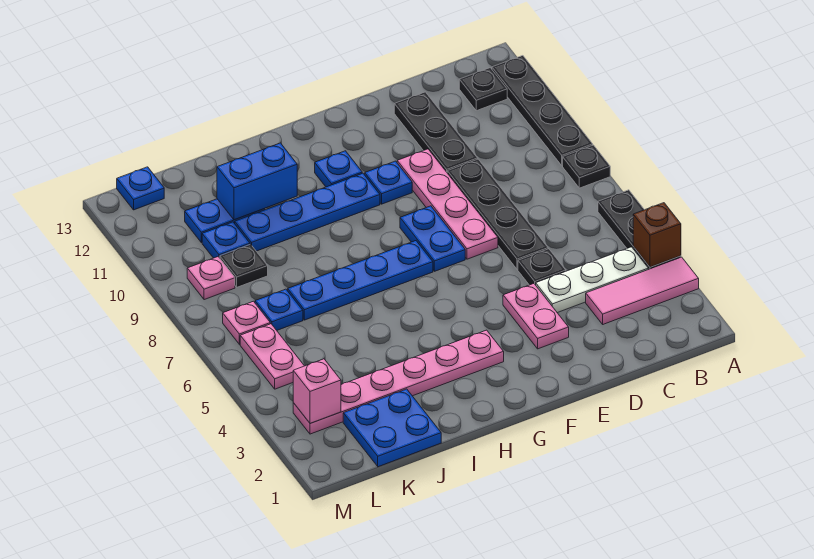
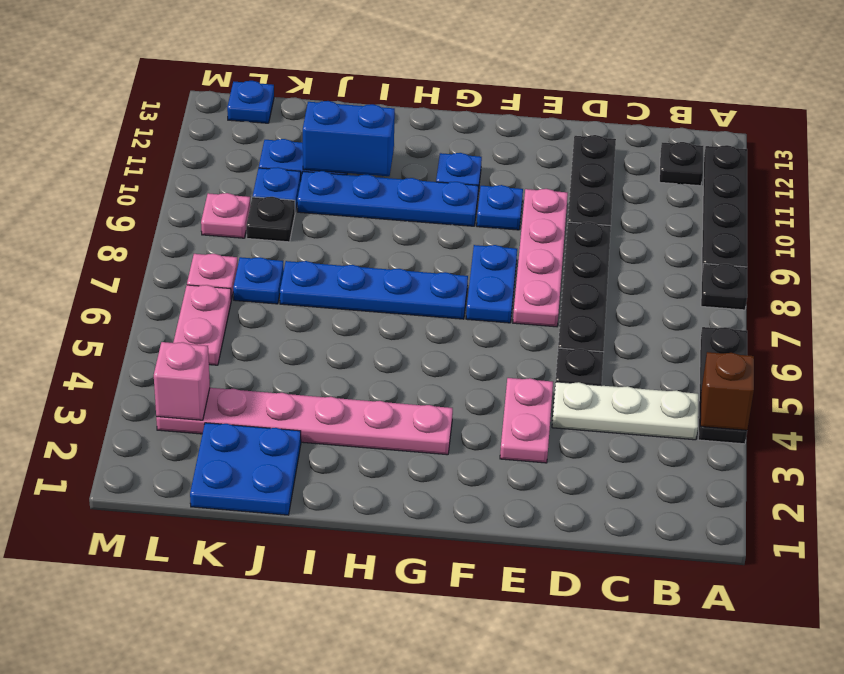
pink tile A3:C3 level 1 -> none

